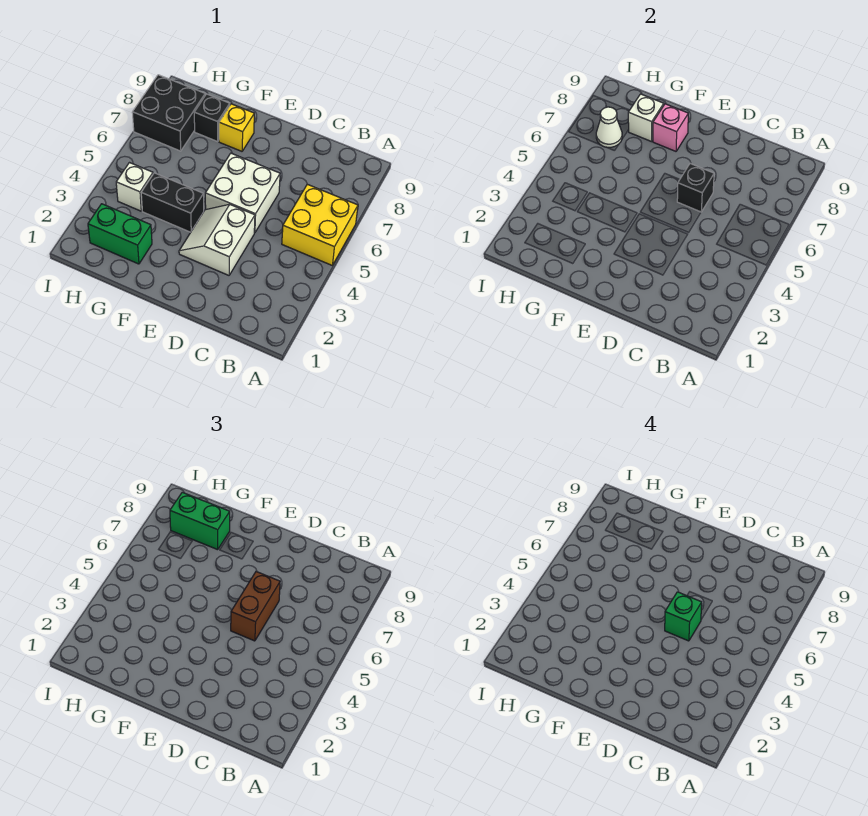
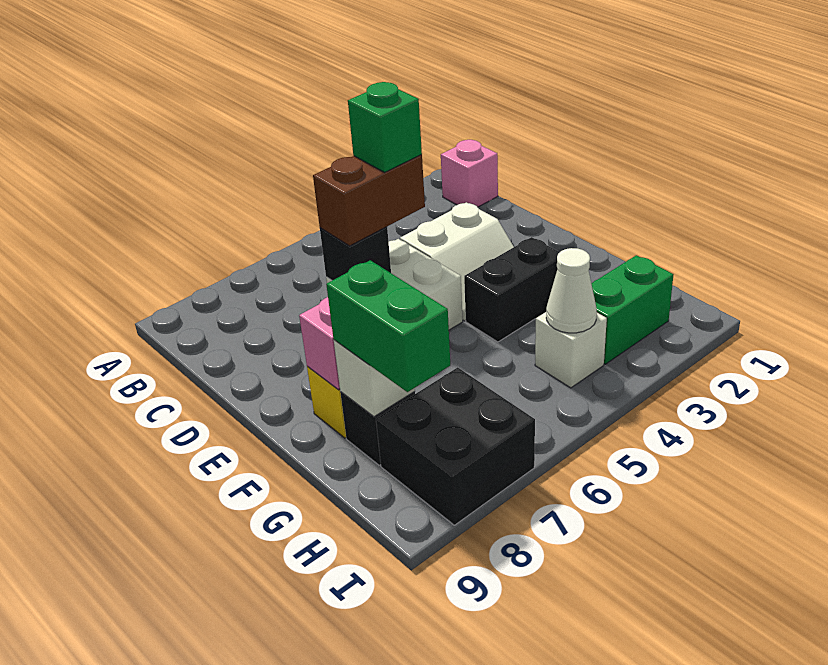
yellow brick A5:B6 level 1 -> none
none -> pink brick B1 level 1
black brick F4:G4 level 1 -> black brick F3:F4 level 1
green brick G2:H2 level 1 -> green brick H2:H3 level 1
white cone H7 level 2 -> white cone H4 level 2

